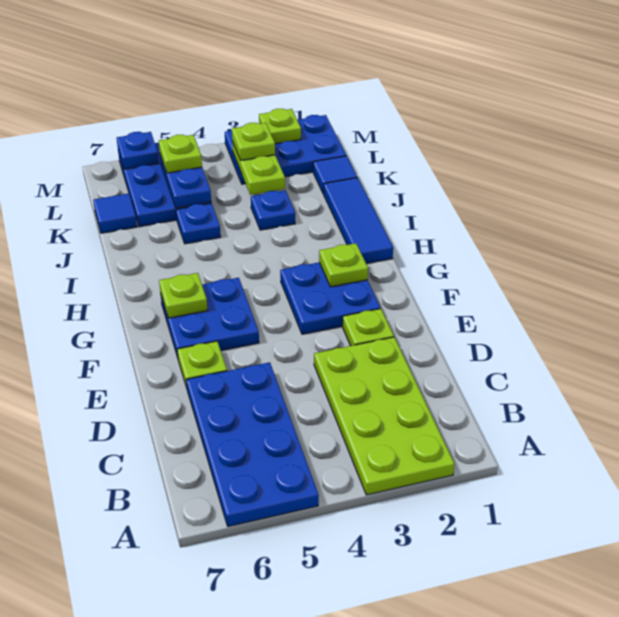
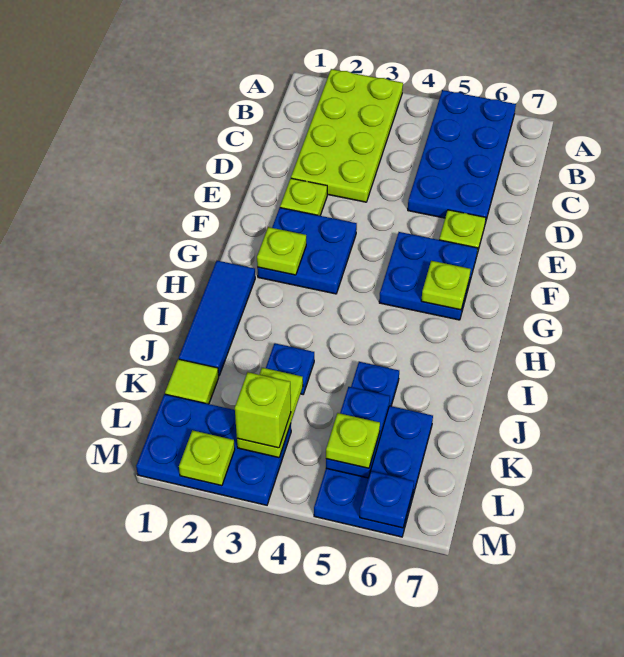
blue tile K1 level 1 -> lime tile K1 level 1
blue tile K7 level 1 -> none
lime plate L3 level 3 -> lime brick L3 level 3

